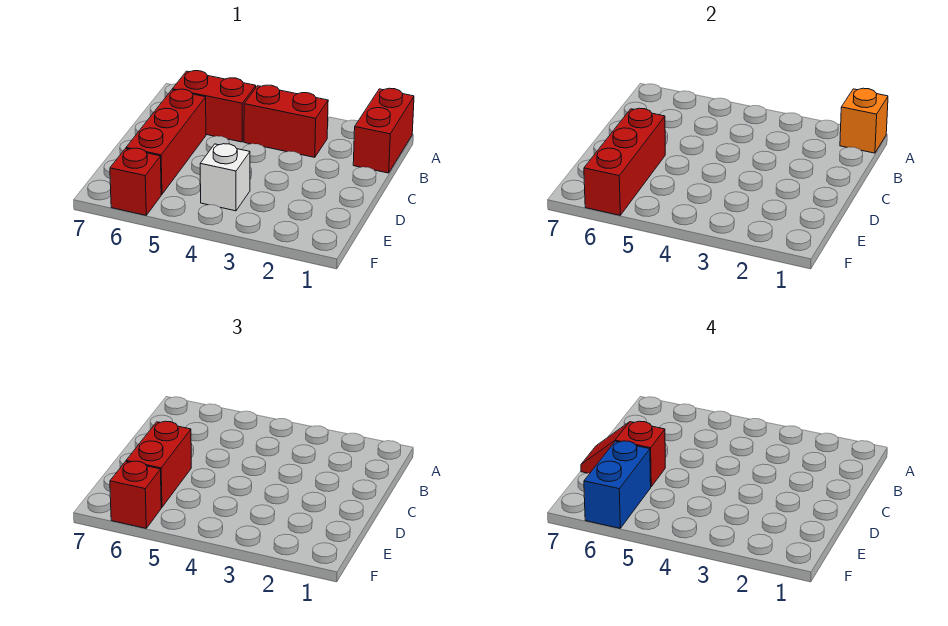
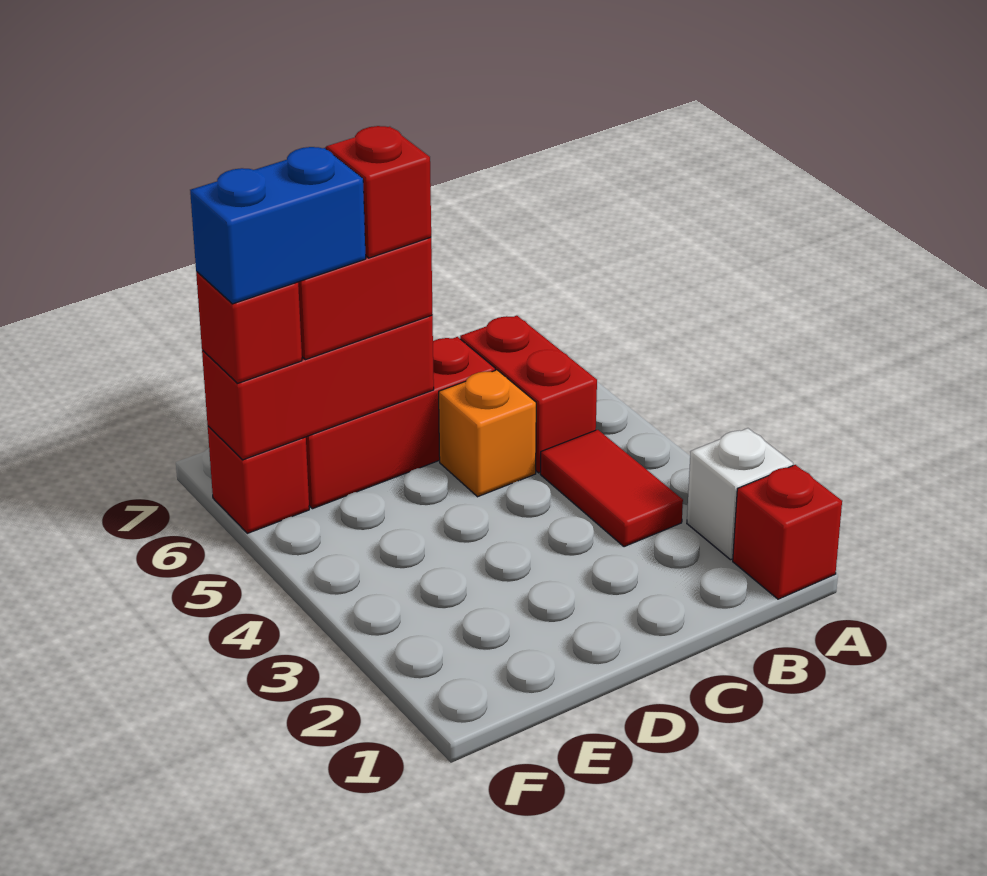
red brick A1:B1 level 1 -> red brick A1 level 1
orange brick A1 level 2 -> orange brick C5 level 1
red brick B3:B4 level 1 -> red tile B3:B4 level 1
white brick E4 level 1 -> white brick A2 level 1

